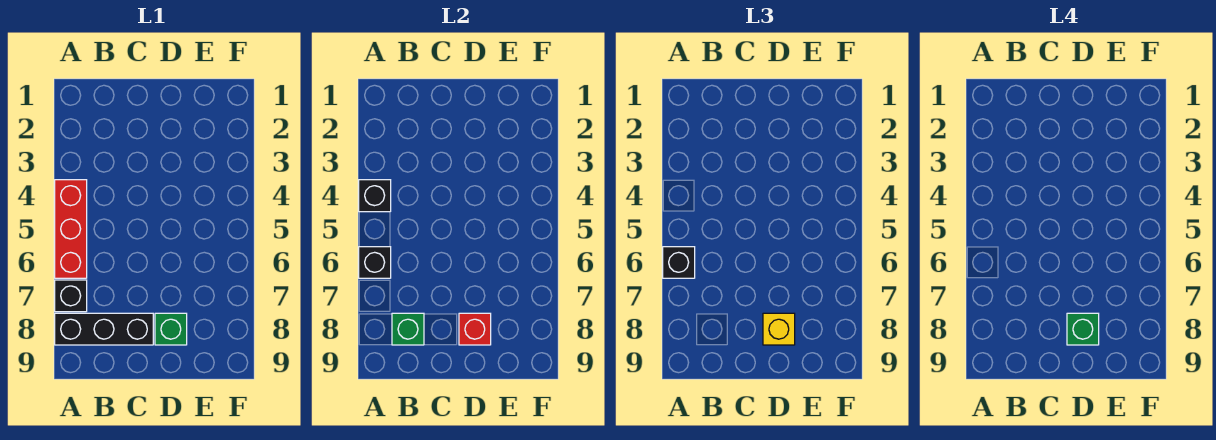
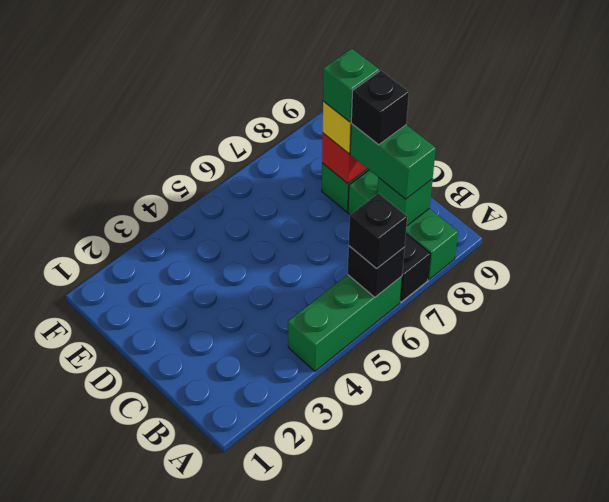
red brick A4:A6 level 1 -> green brick A4:A6 level 1
black brick A4 level 2 -> black brick C8 level 4
black brick A8:C8 level 1 -> green brick A8:C8 level 1
none -> green brick B8:C8 level 3

